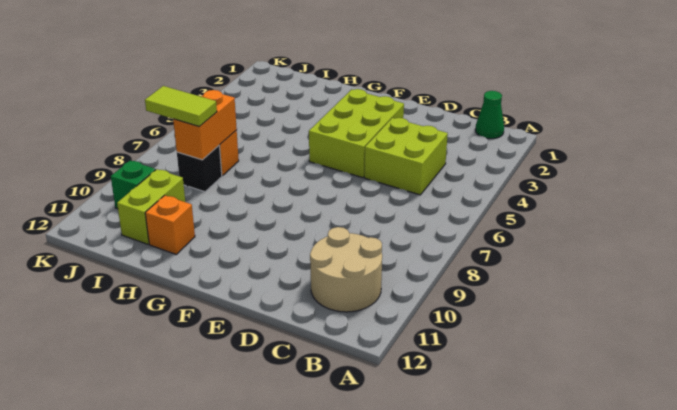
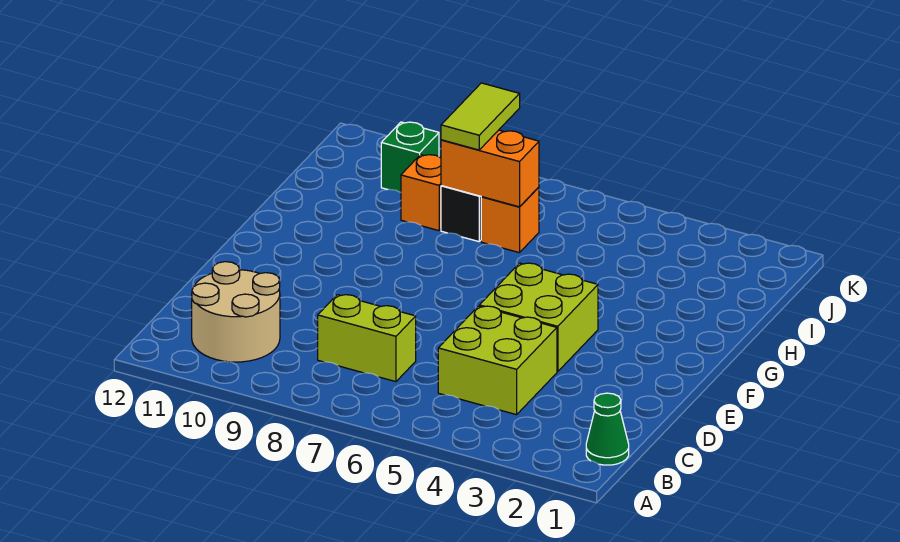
lime brick E3:F5 level 1 -> lime brick E4:F5 level 1
orange brick H11 level 1 -> orange brick I9 level 1
lime brick I10:I11 level 1 -> lime brick C7:C8 level 1

